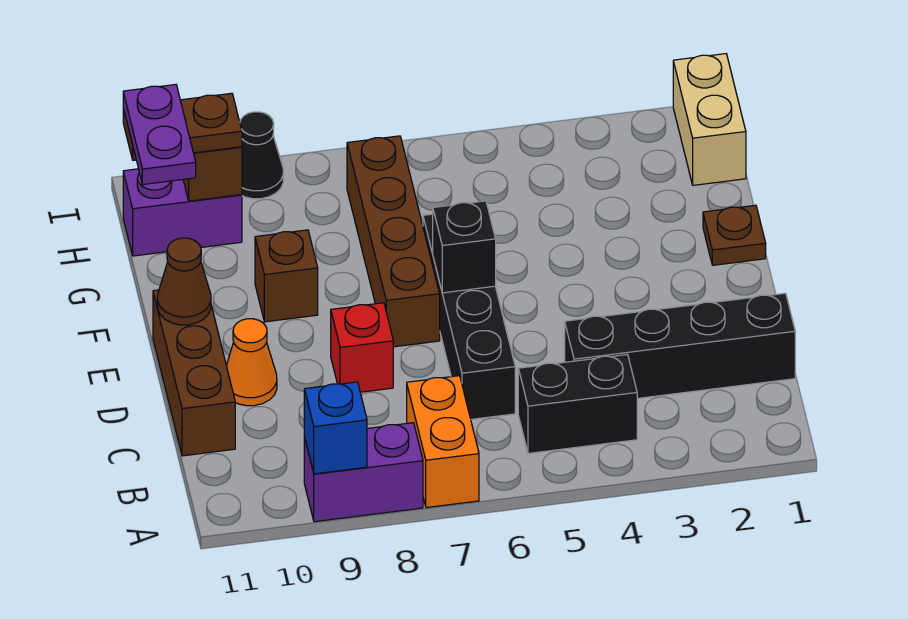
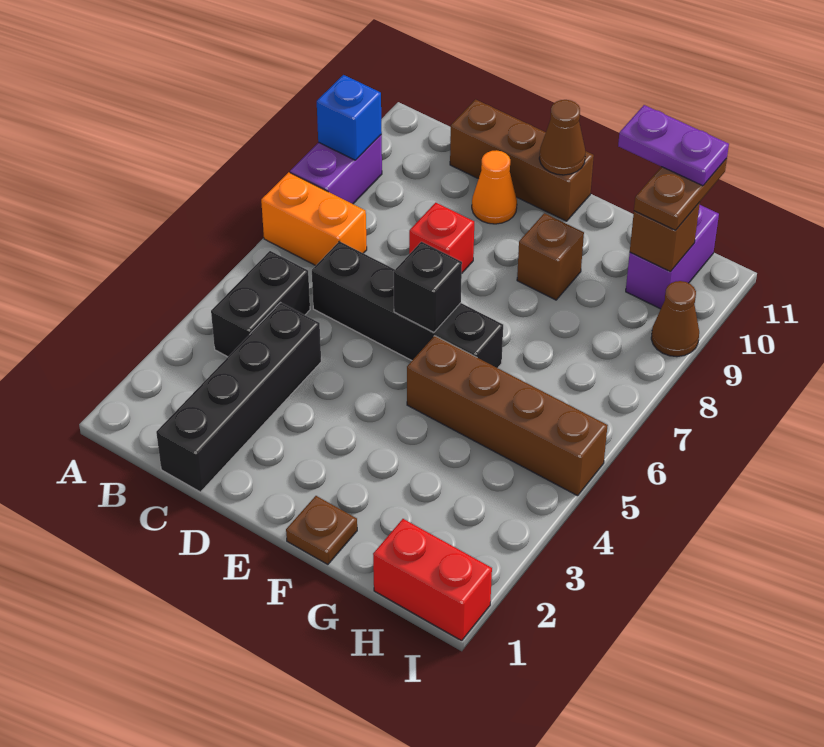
brown brick E7:H7 level 1 -> brown brick F5:I5 level 1
tan brick H1:I1 level 1 -> red brick H1:I1 level 1
black cone I9 level 1 -> brown cone I9 level 1

